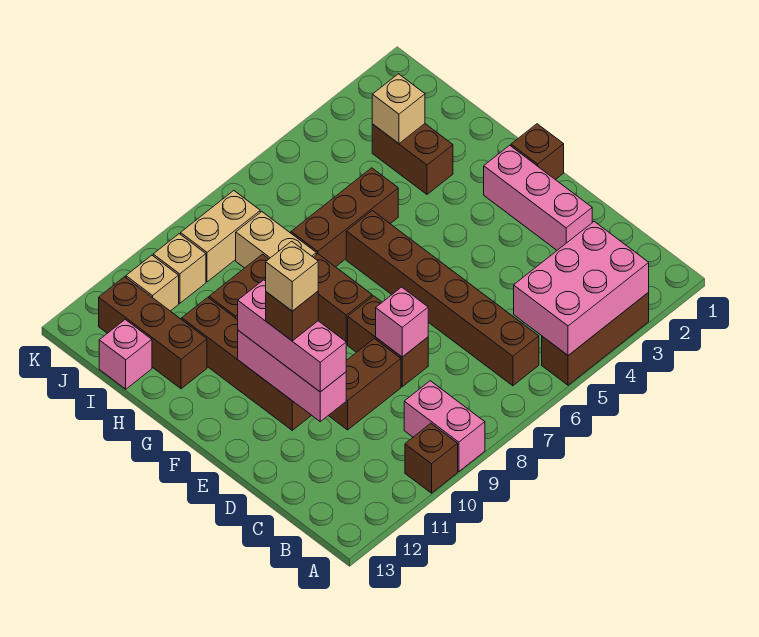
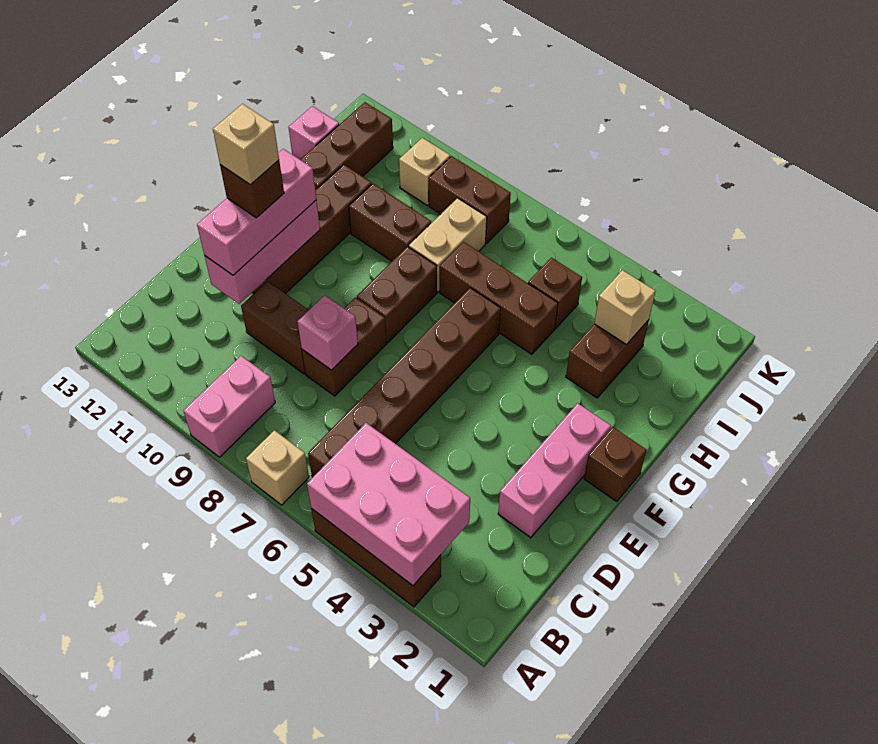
brown brick A10 level 1 -> brown brick I5 level 1
tan brick J8:J9 level 1 -> brown brick J8:J9 level 1
tan brick J11 level 1 -> tan brick A7 level 1

